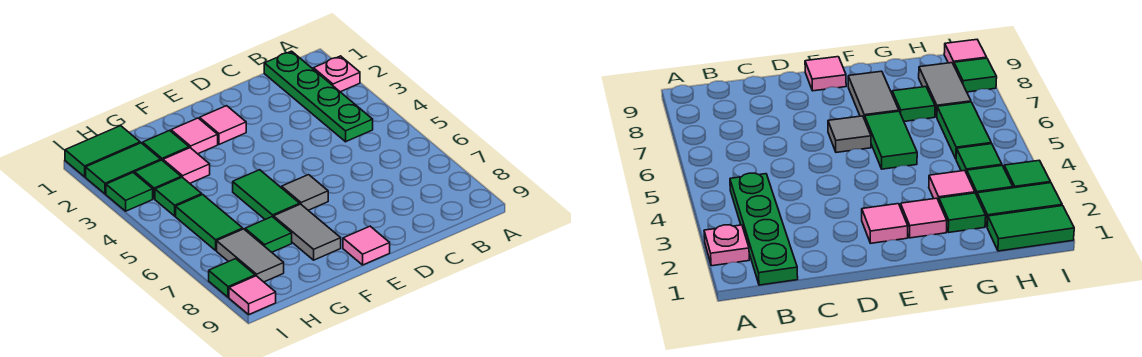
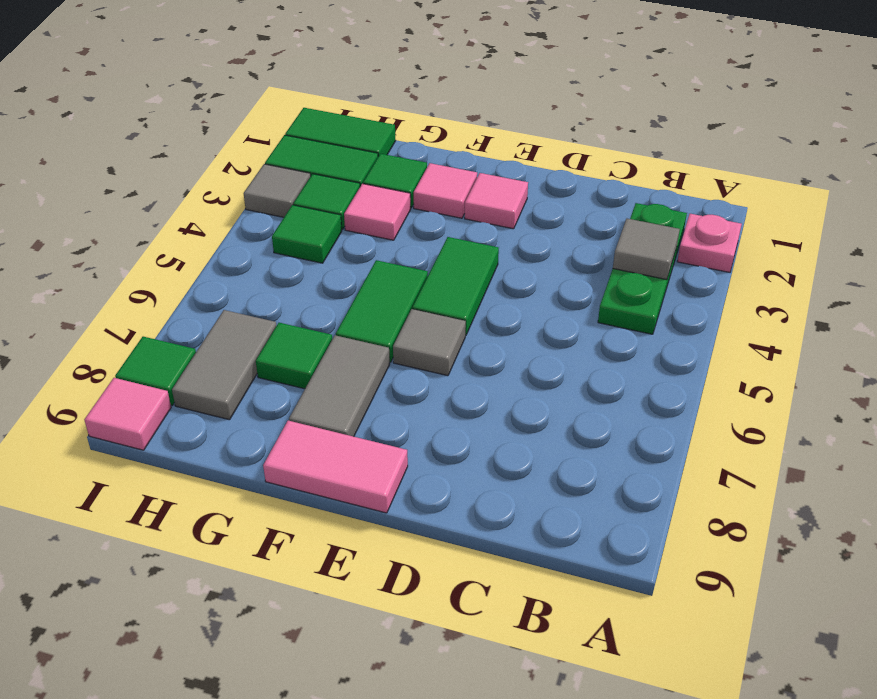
green plate B1:B4 level 1 -> green plate B2:B4 level 1
none -> grey tile B3 level 2
pink tile E9 level 1 -> pink tile E9:F9 level 1
green tile H5:H6 level 1 -> green tile E4:E5 level 1
green tile I3 level 1 -> grey tile I3 level 1

